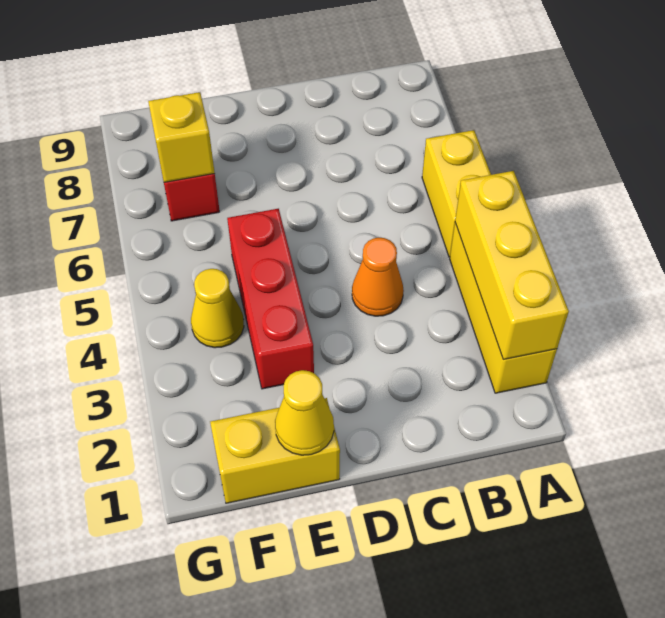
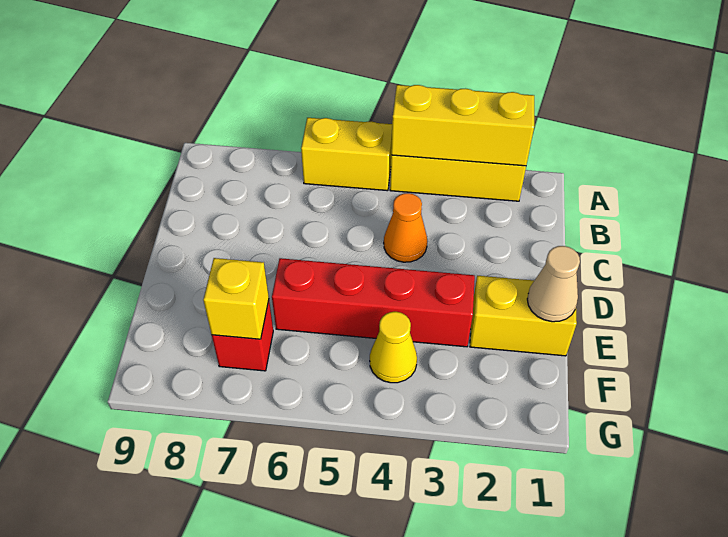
yellow brick E1:F1 level 1 -> yellow brick E1:E2 level 1
yellow cone E1 level 2 -> tan cone E1 level 2
red brick E3:E5 level 1 -> red brick E3:E6 level 1

